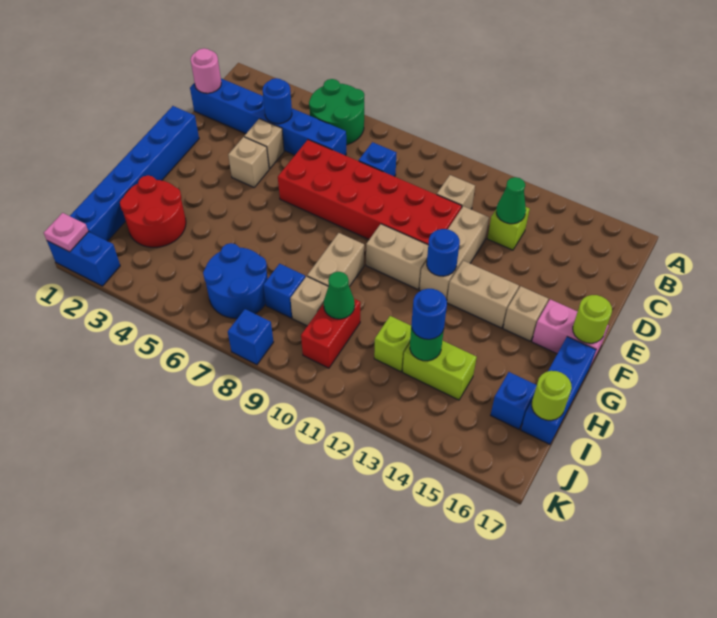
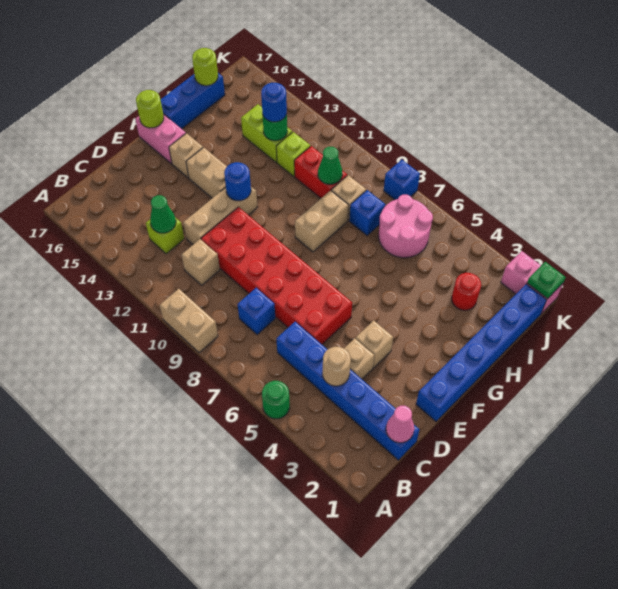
green round brick A5:B6 level 1 -> green round brick A5 level 1
pink round brick C1 level 2 -> pink cone C1 level 2
blue round brick C4 level 2 -> tan round brick C4 level 2
tan brick F10:F11 level 1 -> tan brick A9:A10 level 1
red round brick H2:I3 level 1 -> red round brick I3 level 1
blue round brick I6:J7 level 1 -> pink round brick I6:J7 level 1
red brick I10:J10 level 1 -> red brick I10:I11 level 1
blue brick I16 level 1 -> none
blue brick K1:K2 level 1 -> pink brick K1:K2 level 1
pink plate K1 level 2 -> green plate K1 level 2

